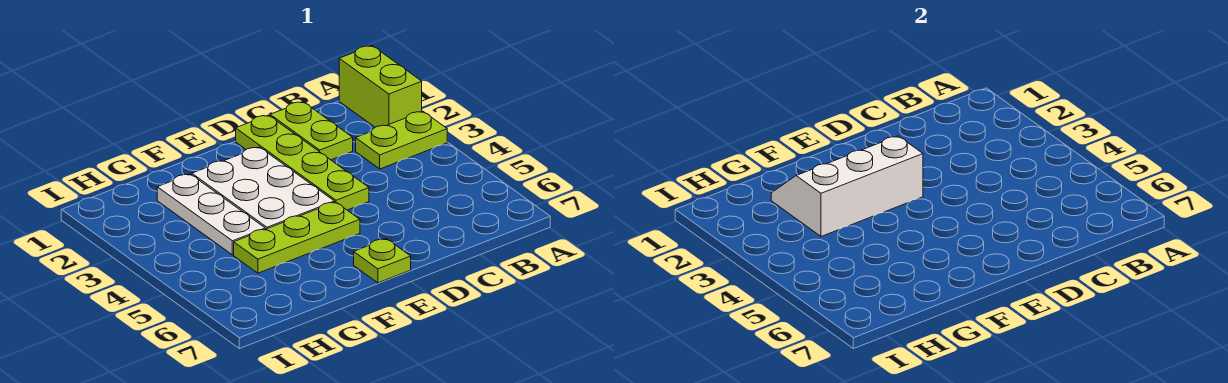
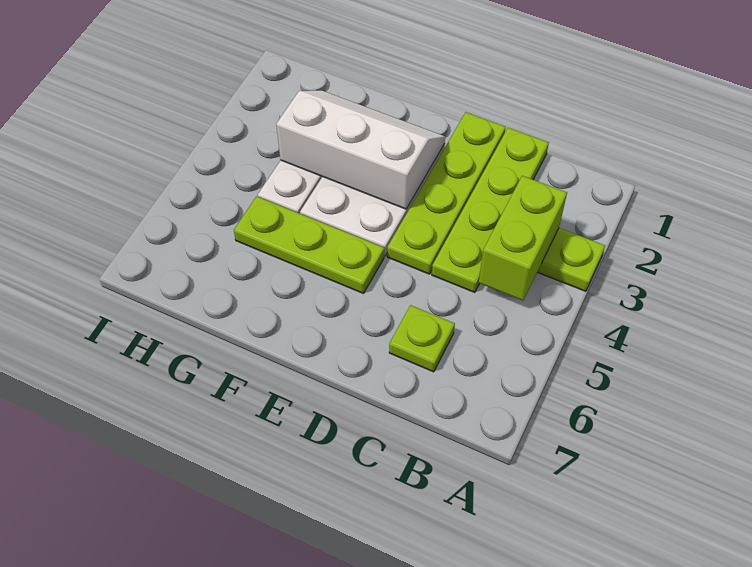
lime brick A1:A2 level 1 -> lime brick B3:B4 level 2
lime plate C1:C2 level 1 -> lime plate C1:C4 level 1
lime plate E7 level 1 -> lime plate C6 level 1

